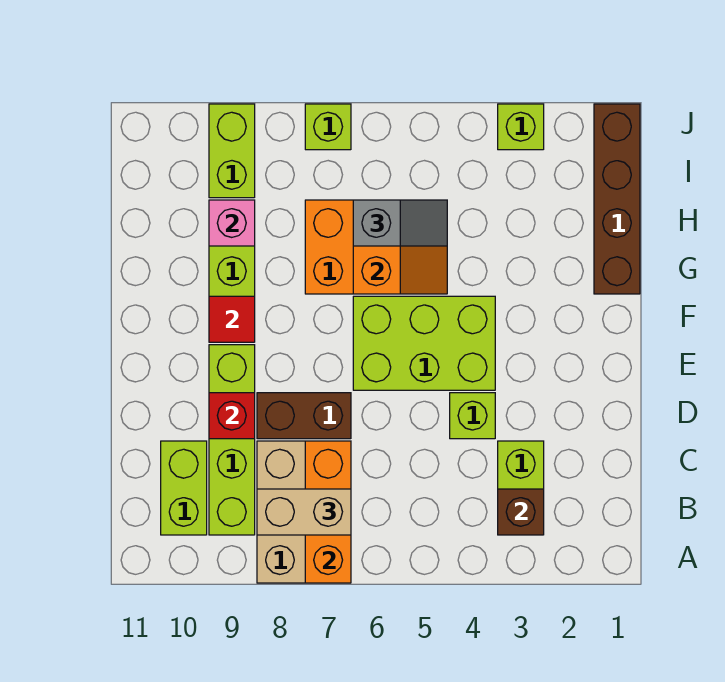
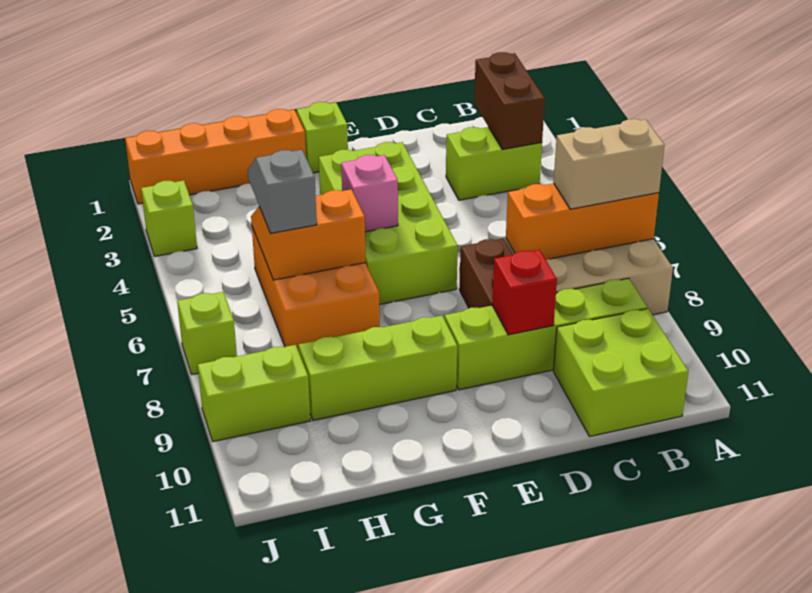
brown brick B3 level 2 -> brown brick B2:B3 level 2
tan brick B7:B8 level 3 -> tan brick A7:B7 level 3
lime brick B10:C10 level 1 -> lime brick B10:C11 level 1
lime brick D4 level 1 -> lime brick F1 level 1
lime brick E4:F6 level 1 -> lime brick E3:F6 level 1
red tile F9 level 2 -> none
brown brick G1:J1 level 1 -> orange brick G1:J1 level 1
pink brick H9 level 2 -> pink brick F5 level 2

